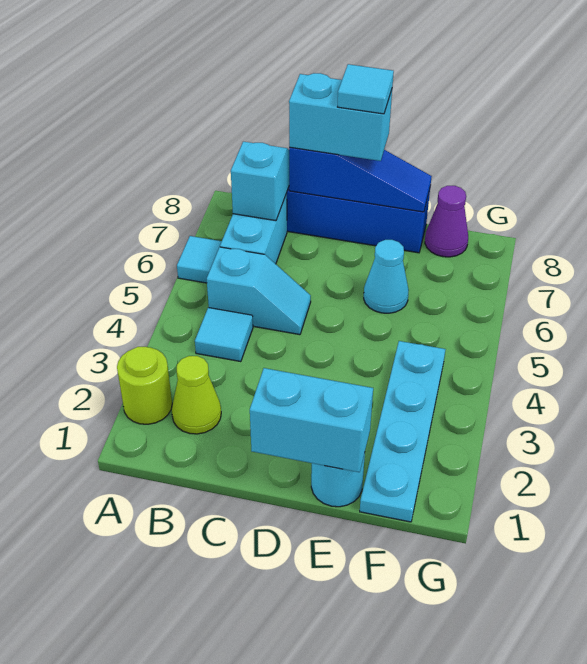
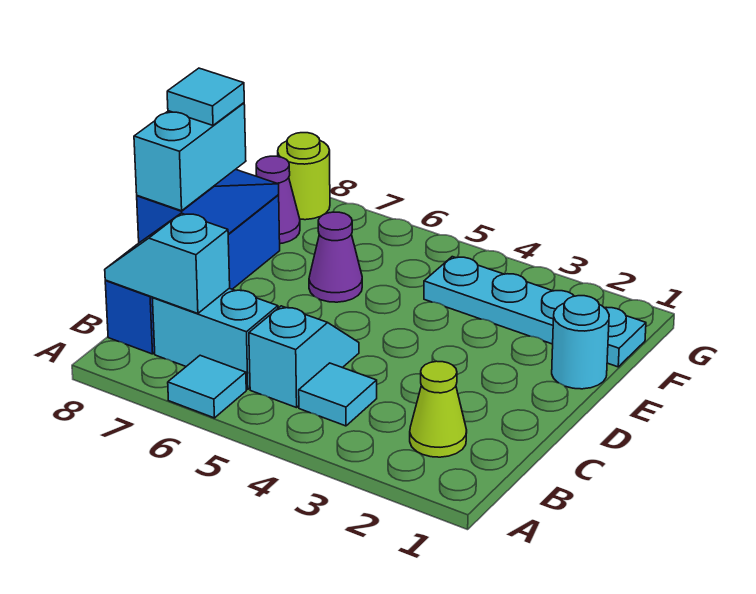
lime round brick A2 level 1 -> lime round brick G8 level 1
cyan brick D1:E1 level 2 -> none
cyan cone E6 level 1 -> purple cone E6 level 1

